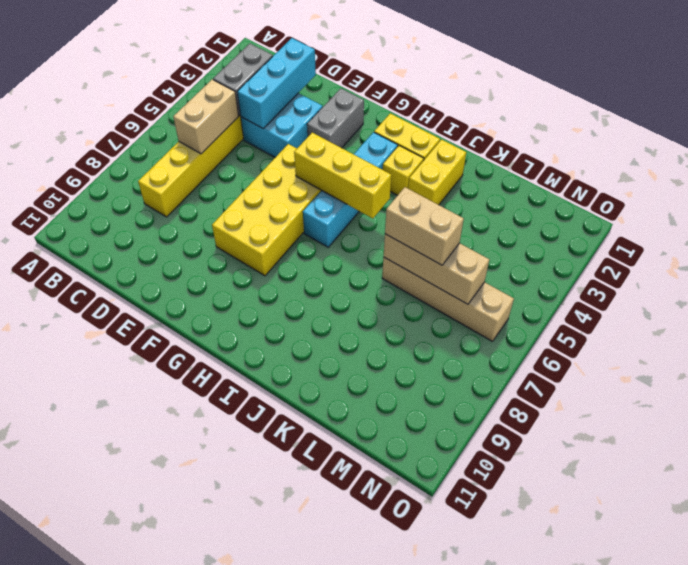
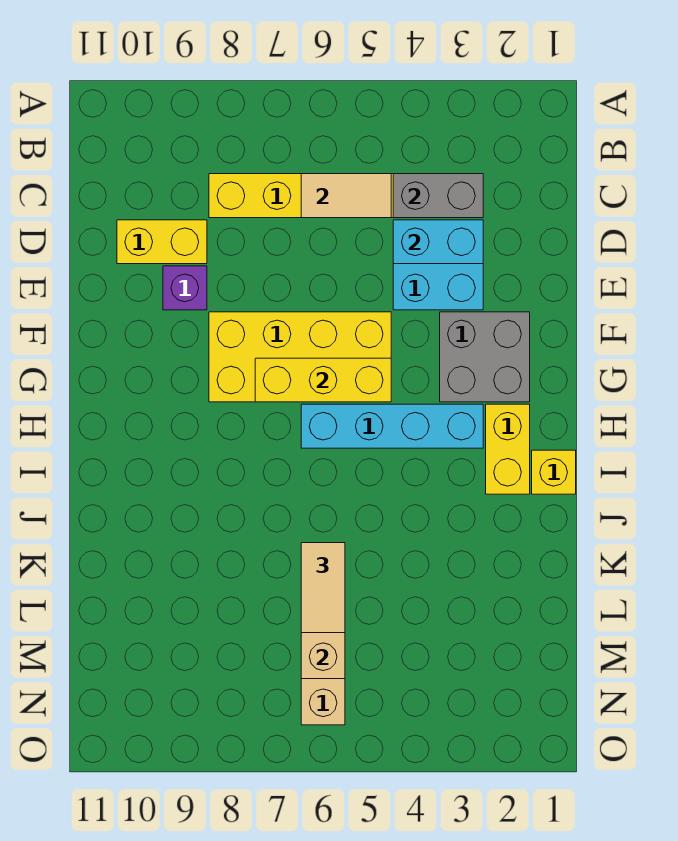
tan brick C5:C6 level 2 -> tan tile C5:C6 level 2
cyan brick D2:D4 level 2 -> cyan brick D3:D4 level 2
none -> purple brick E9 level 1
grey brick F2:F3 level 1 -> grey brick F2:G3 level 1
yellow brick G5:I5 level 2 -> yellow brick G5:G7 level 2
yellow brick I3 level 1 -> yellow brick I1 level 1
yellow brick J2:J3 level 1 -> yellow brick D9:D10 level 1
tan brick K6:L6 level 3 -> tan tile K6:L6 level 3

